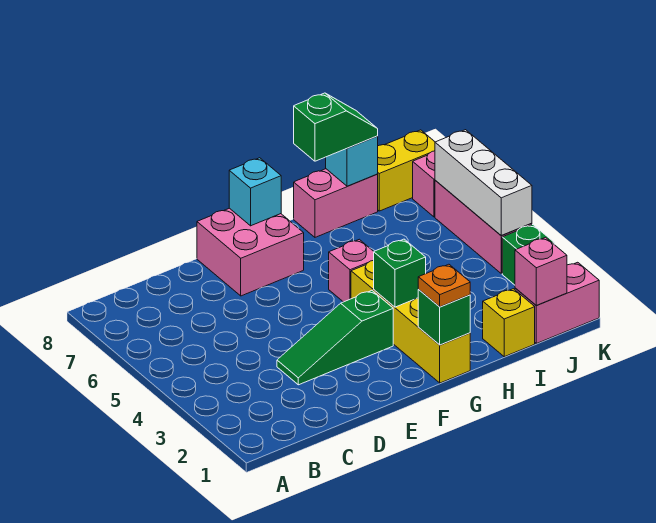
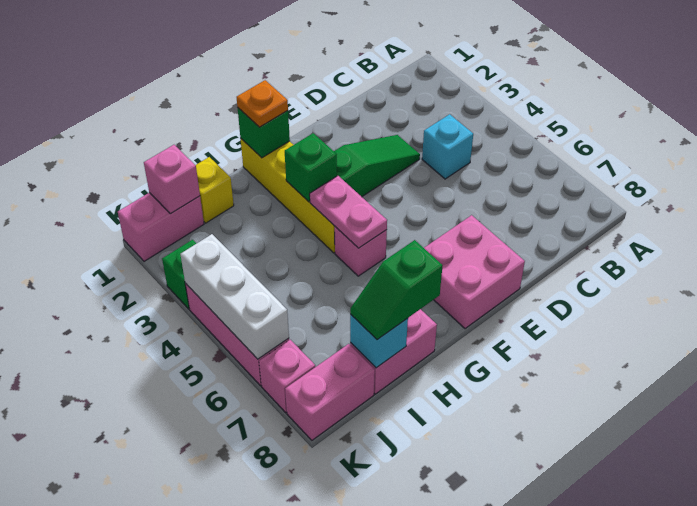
cyan brick F8 level 2 -> cyan brick C4 level 1
none -> pink plate G4:G5 level 2
yellow brick J8:K8 level 1 -> pink brick J8:K8 level 1

